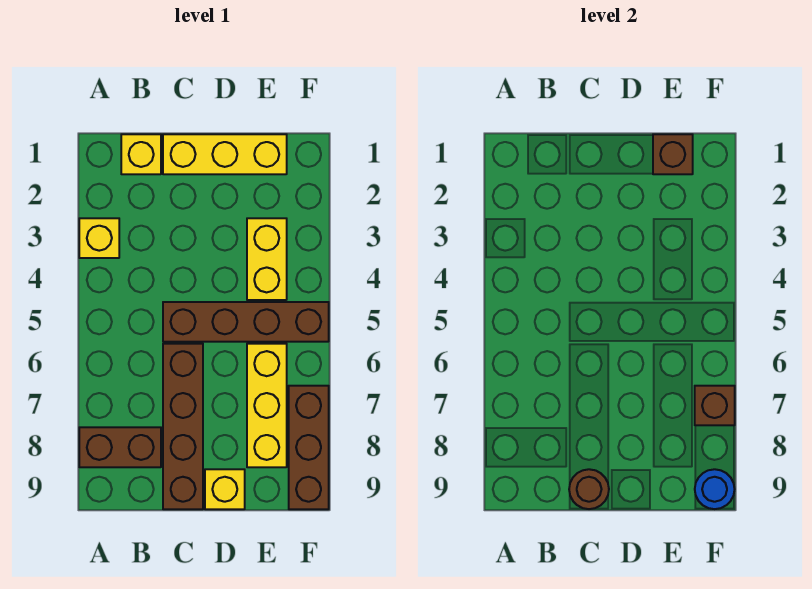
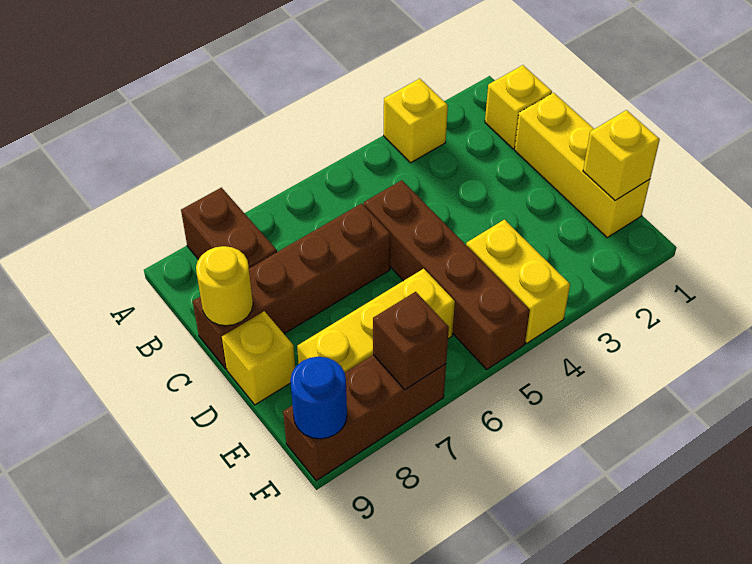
brown round brick C9 level 2 -> yellow round brick C9 level 2
brown brick E1 level 2 -> yellow brick E1 level 2
yellow brick E3:E4 level 1 -> yellow brick E4:F4 level 1

